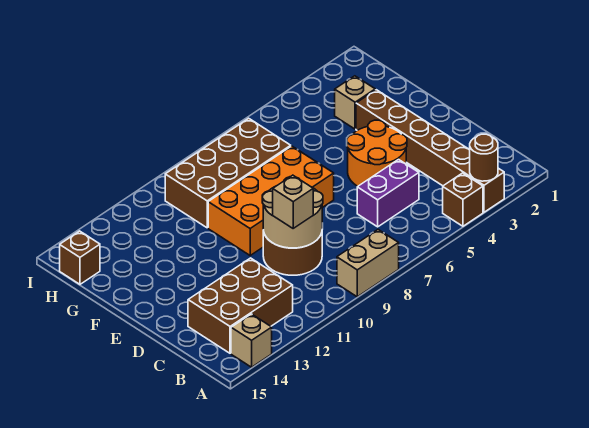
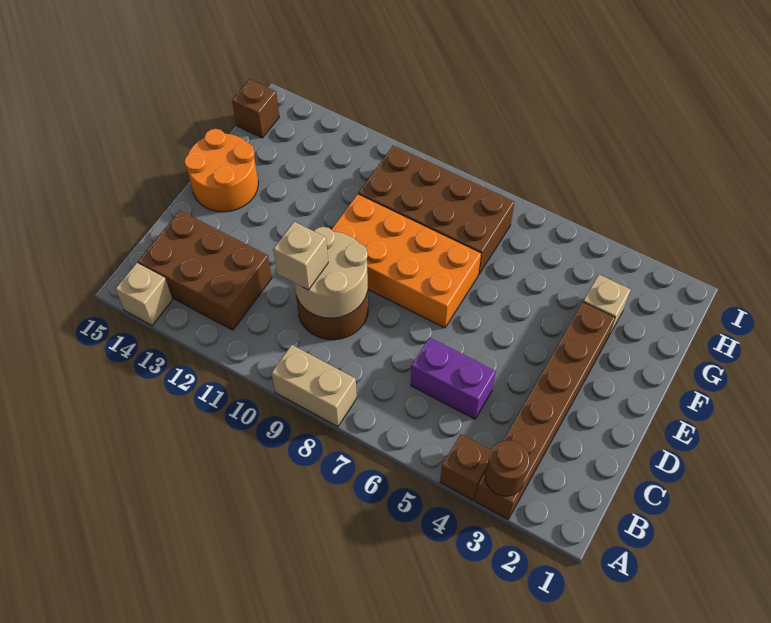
orange round brick D4:E5 level 1 -> orange round brick E14:F15 level 1

